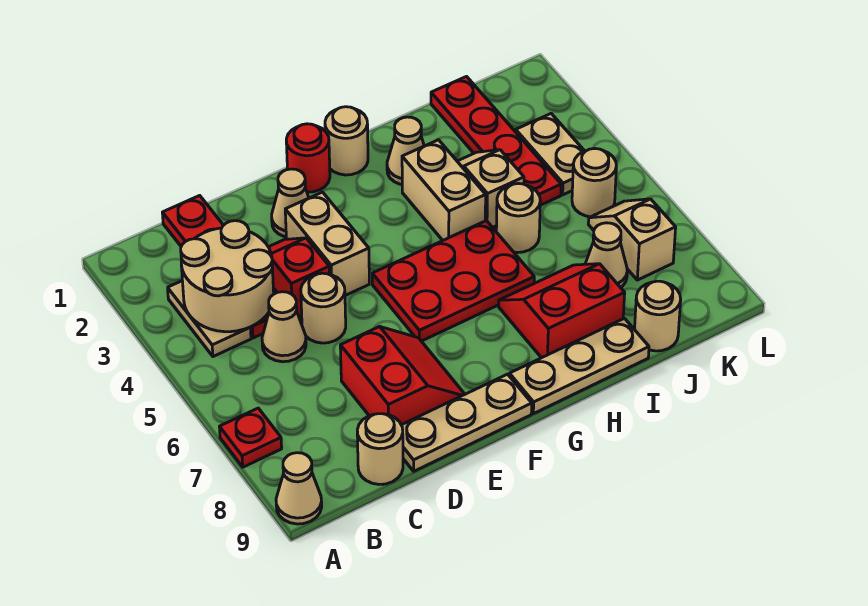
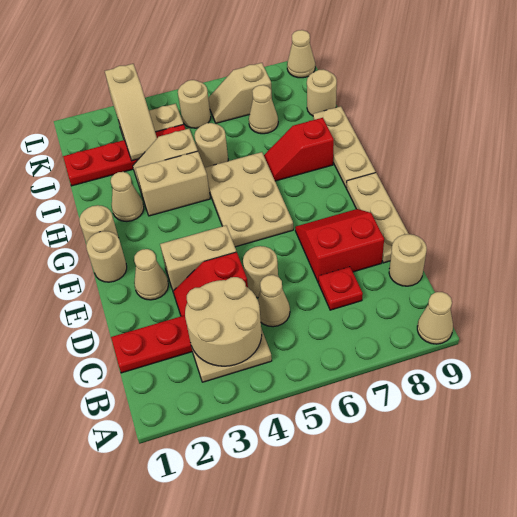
red plate A7 level 1 -> red plate C7 level 1
red round brick F1 level 1 -> tan round brick F1 level 1
red plate F5:H6 level 1 -> tan plate F5:H6 level 1
red slope H7:I8 level 1 top 8 -> red slope H7:H8 level 1 top 8
none -> tan slope J3:L3 level 2 top L
none -> tan cone L9 level 1

